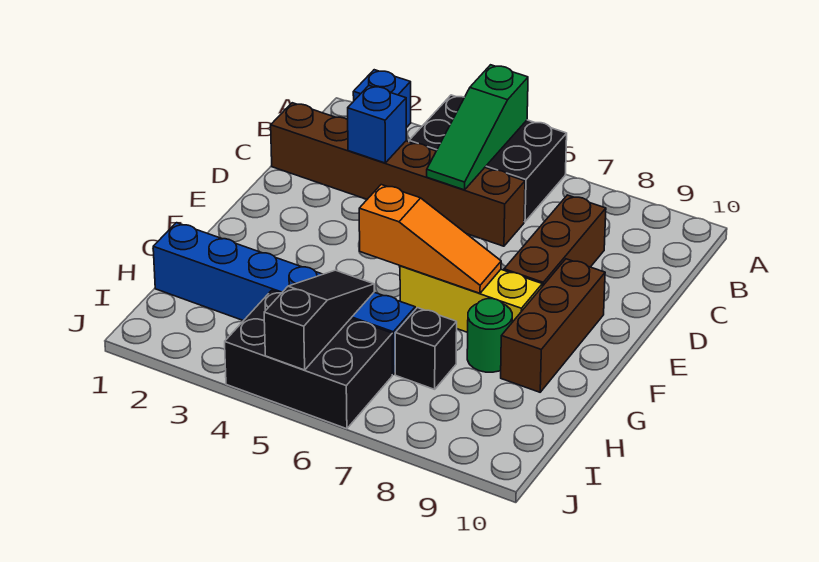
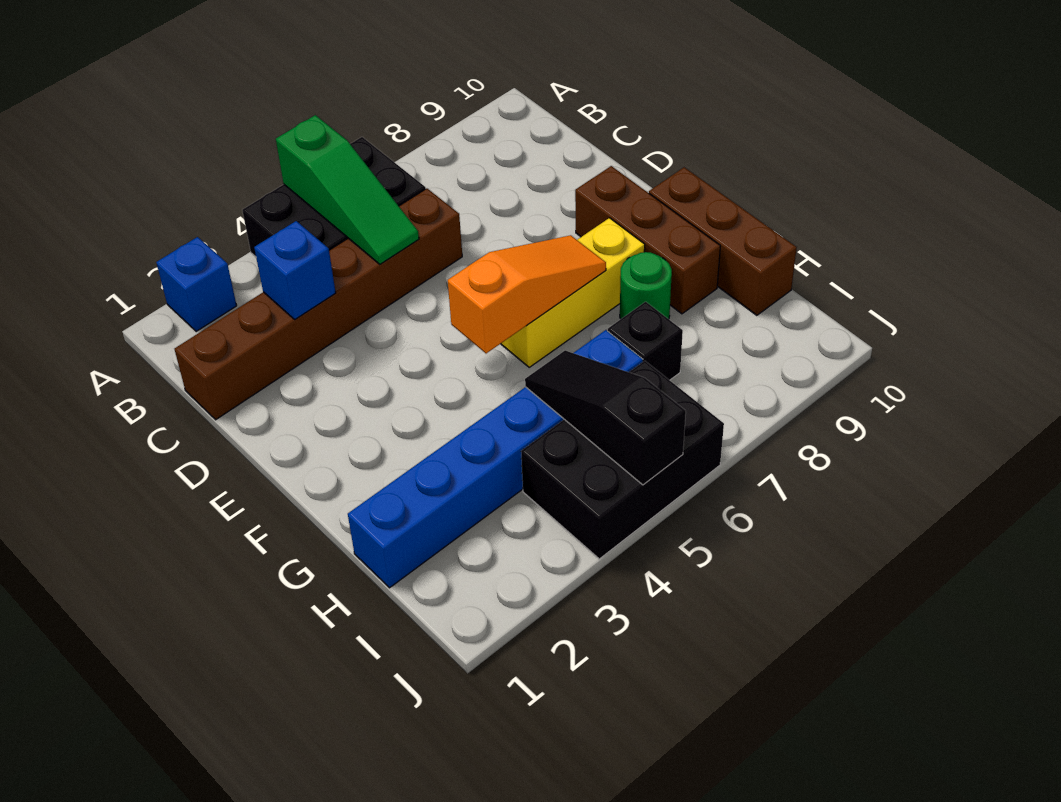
brown brick C8:E8 level 1 -> brown brick F10:H10 level 1

